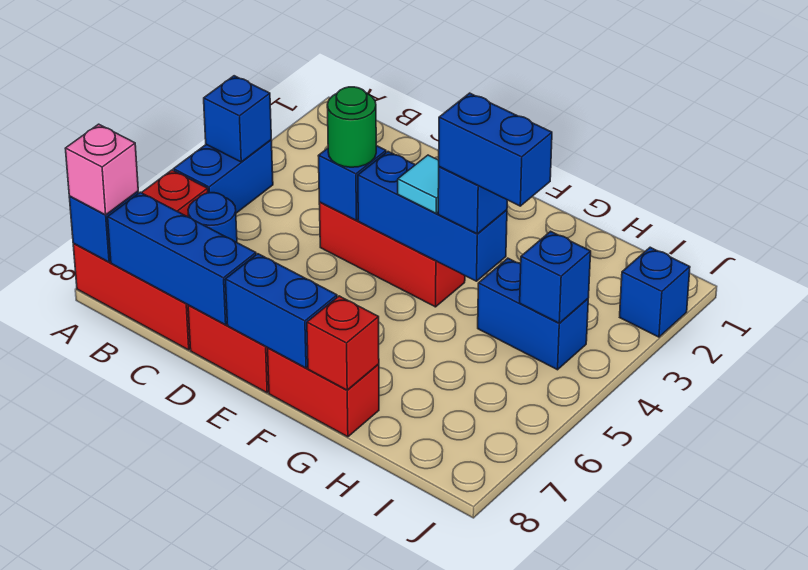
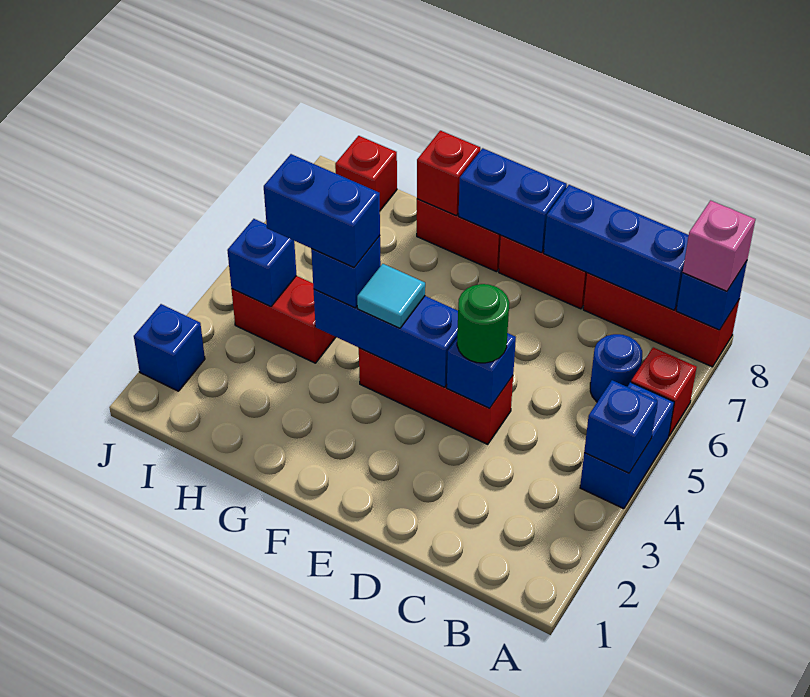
blue brick H4:I4 level 1 -> red brick H4:I4 level 1
none -> red brick I8 level 1

